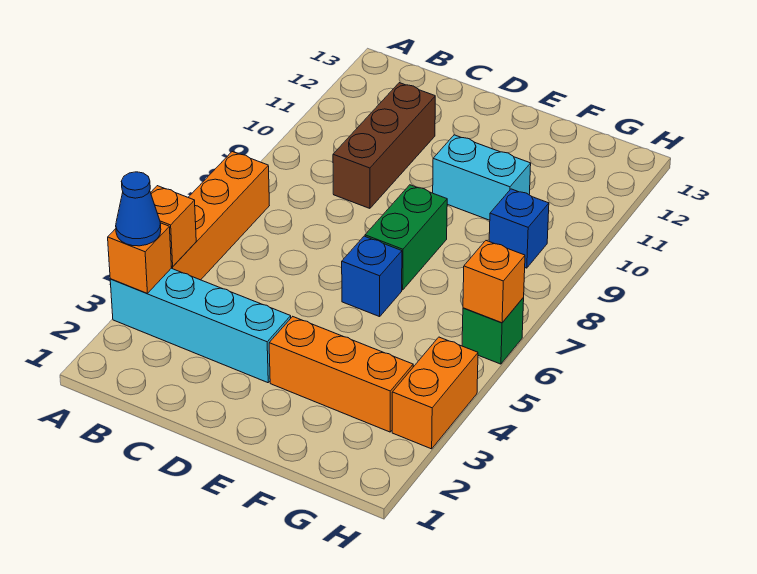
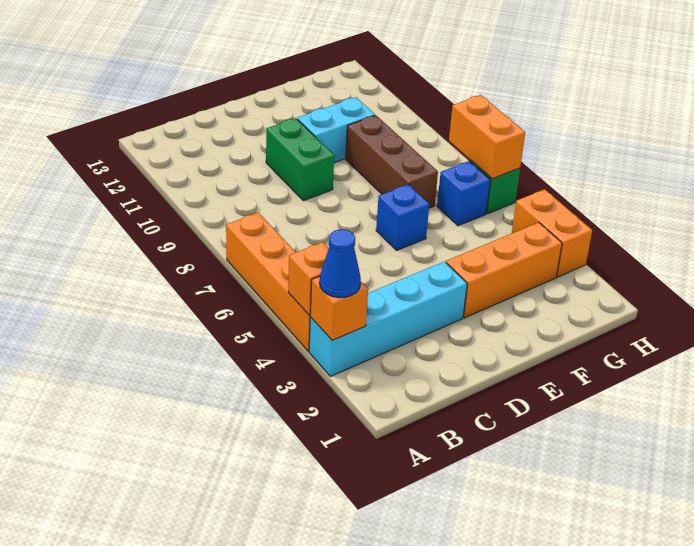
brown brick C9:C11 level 1 -> brown brick F7:F9 level 1
green brick E7:E8 level 1 -> green brick D9:D10 level 1
blue brick G9 level 1 -> blue brick G6 level 1
orange brick H6 level 2 -> orange brick H6:H7 level 2

